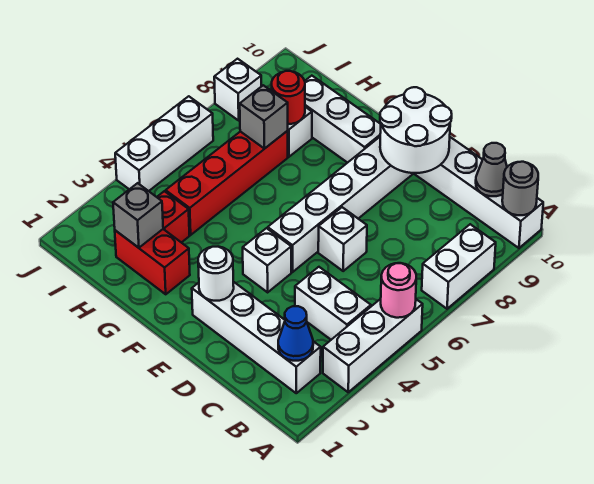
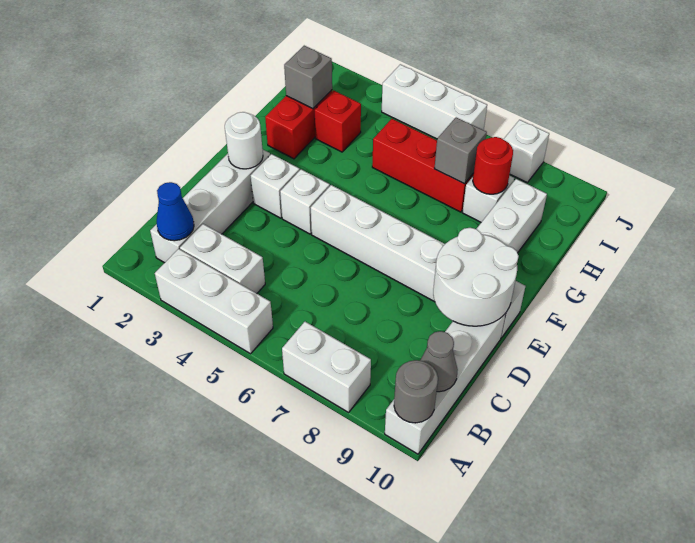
pink round brick A5 level 2 -> none
white brick B4:C4 level 1 -> white brick B3:B4 level 1
white brick D6 level 1 -> white brick E3 level 1
red brick H4:H7 level 1 -> red brick H5:H7 level 1

